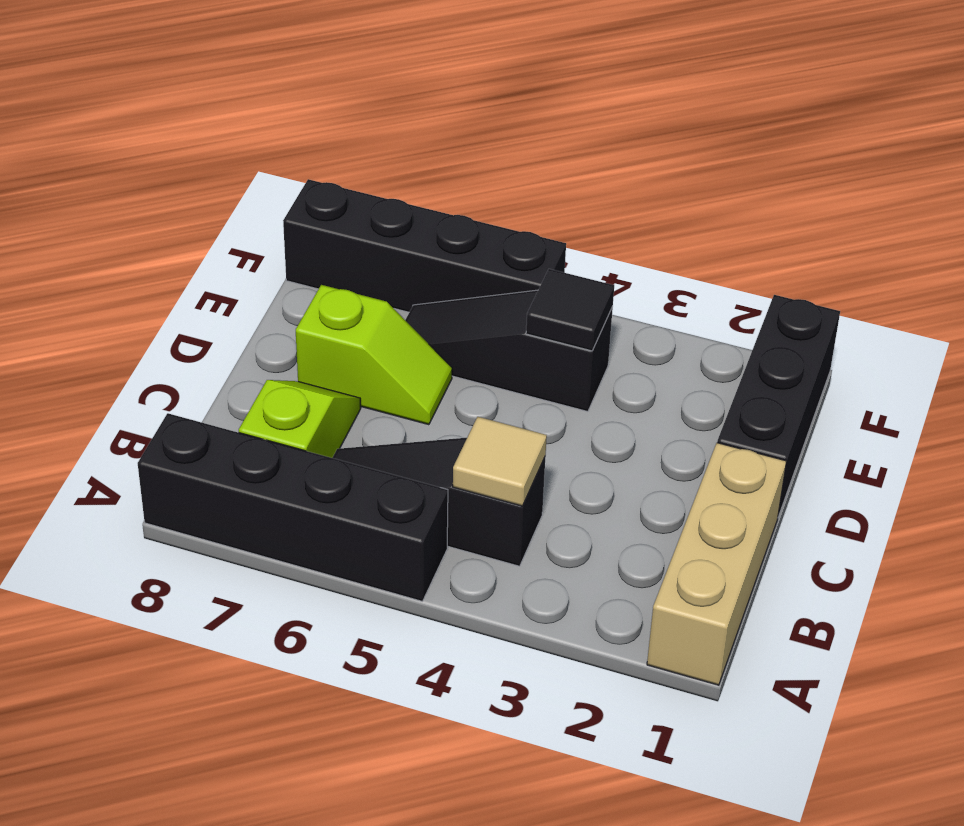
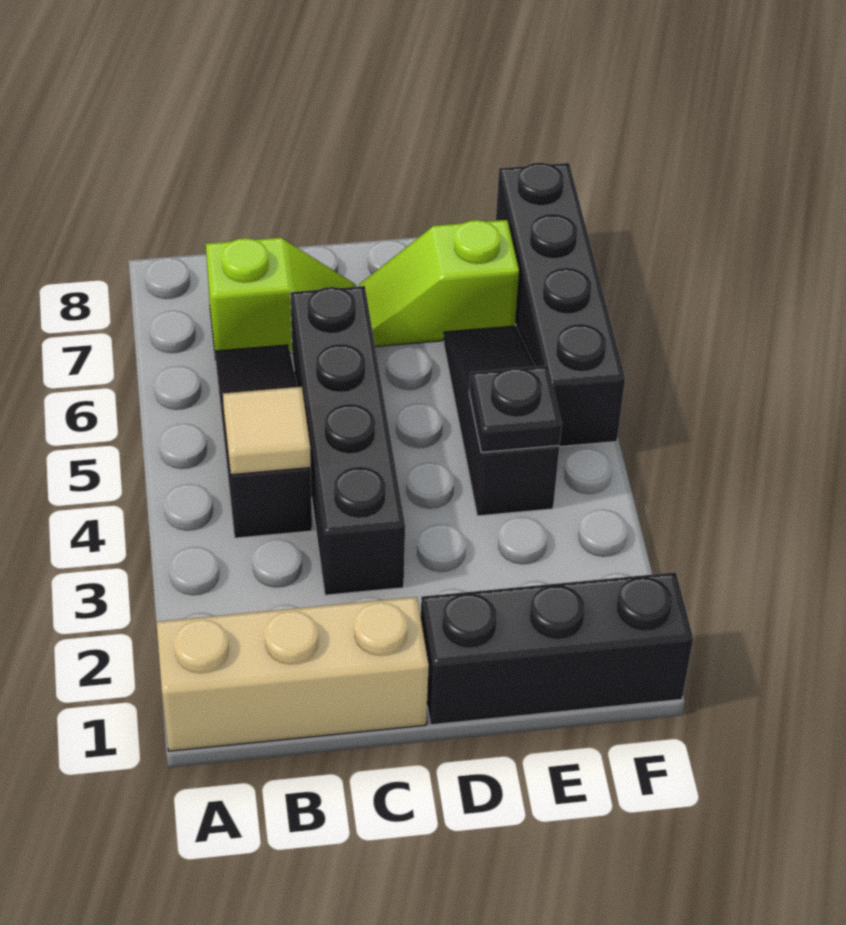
black brick A5:A8 level 1 -> black brick C3:C6 level 1
lime slope D6:D7 level 1 top 7 -> lime slope D7:E7 level 1 top E
black tile E4 level 2 -> black plate E4 level 2

